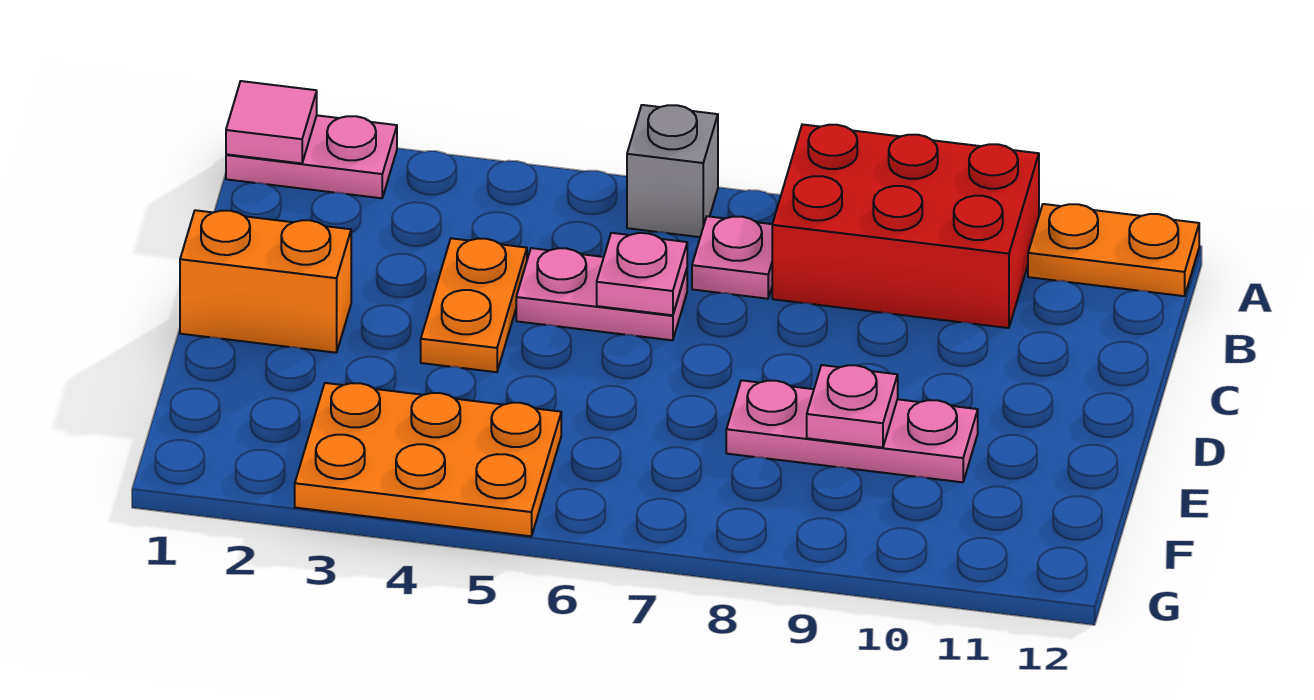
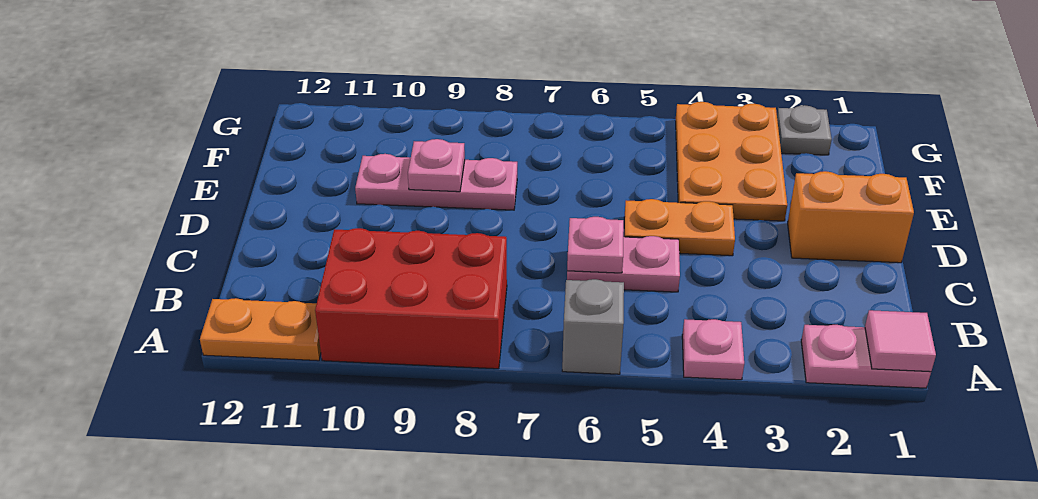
pink plate B7 level 1 -> pink plate A4 level 1
orange plate C4:D4 level 1 -> orange plate D4:D5 level 1
orange plate F3:G5 level 1 -> orange plate E3:G4 level 1
none -> grey plate G2 level 1

